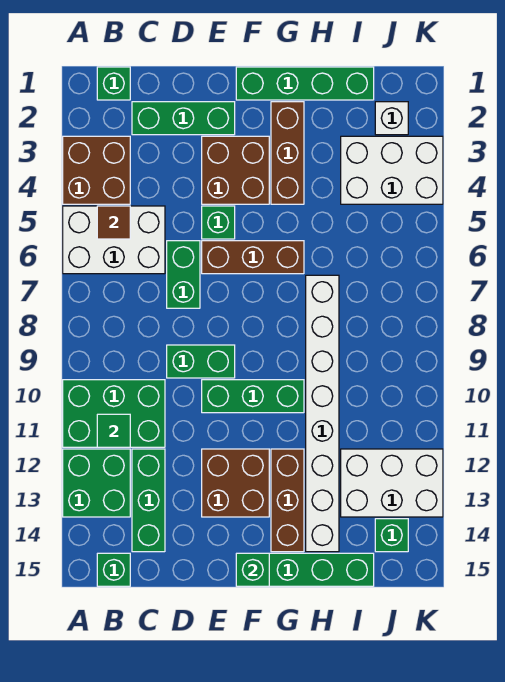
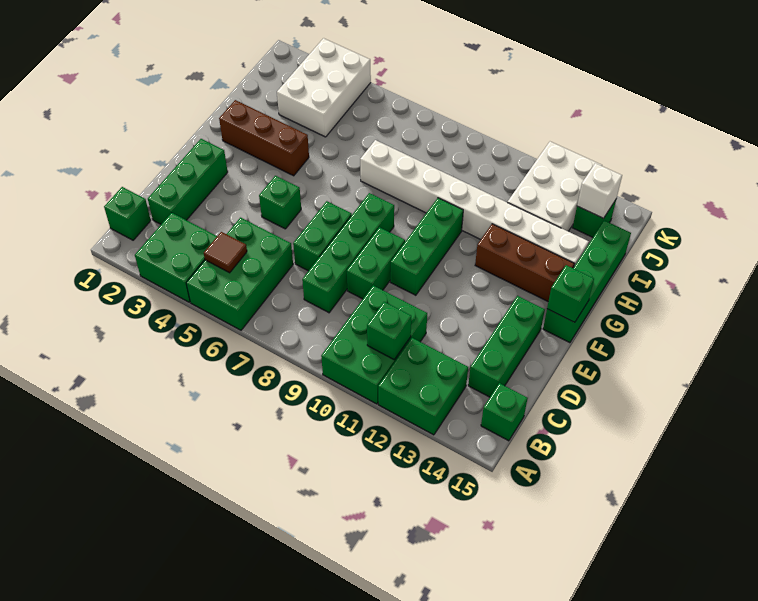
brown brick A3:B4 level 1 -> green brick A3:B4 level 1
white brick A5:C6 level 1 -> green brick A5:C6 level 1
green tile B11 level 2 -> green brick B11 level 2
green brick C12:C14 level 1 -> green brick C14:E14 level 1
green brick D6:D7 level 1 -> green brick D7:E7 level 1
brown brick E3:F4 level 1 -> none
brown brick E6:G6 level 1 -> none
brown brick E12:F13 level 1 -> none
green brick F1:I1 level 1 -> green brick C8:F8 level 1
white brick J2 level 1 -> white brick J14 level 2

